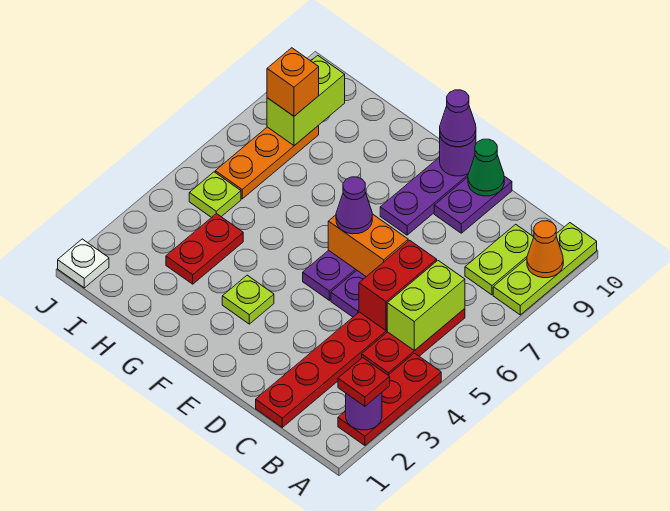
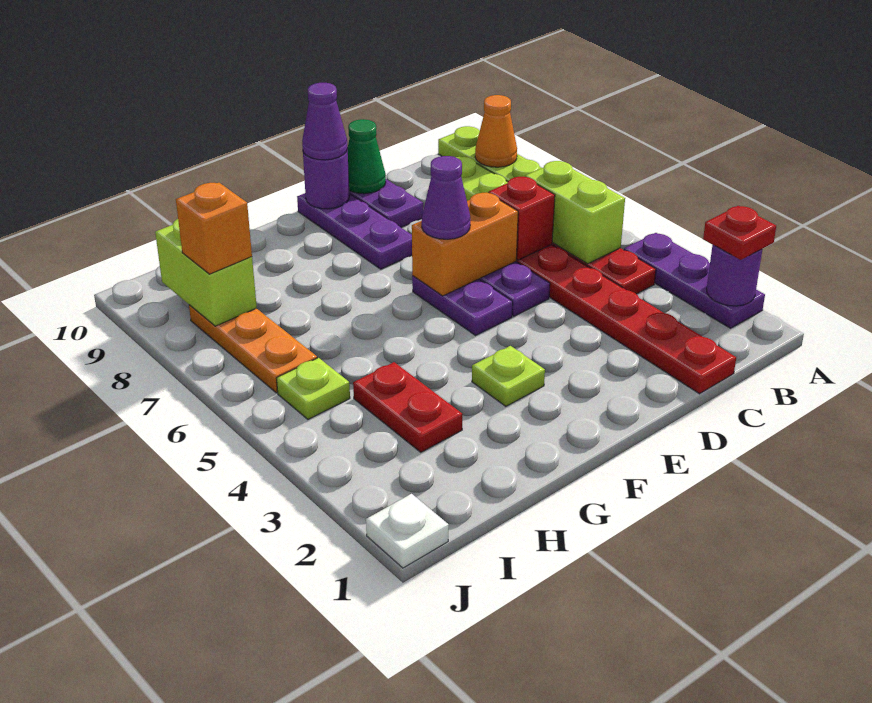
red plate A2:A4 level 1 -> purple plate A2:A4 level 1
red brick C5:C6 level 2 -> red brick C6 level 2

